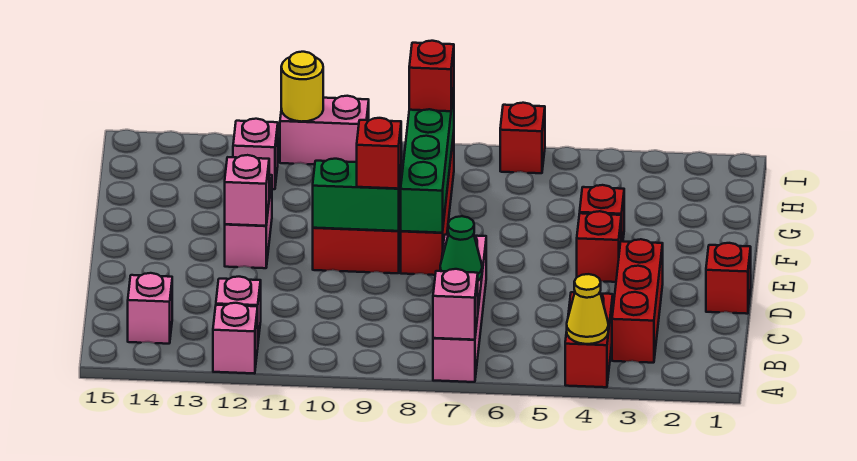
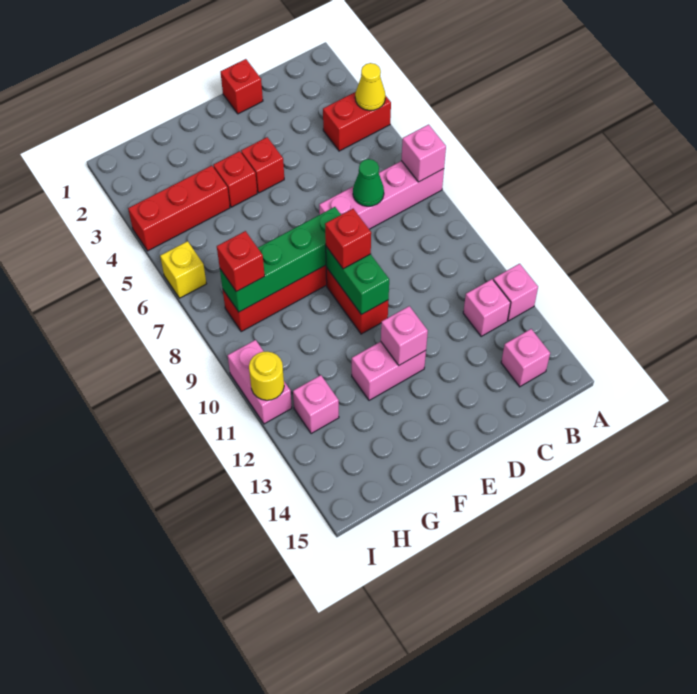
red brick B3:D3 level 1 -> red brick G4:I4 level 1
red brick I6 level 1 -> yellow brick I6 level 1

